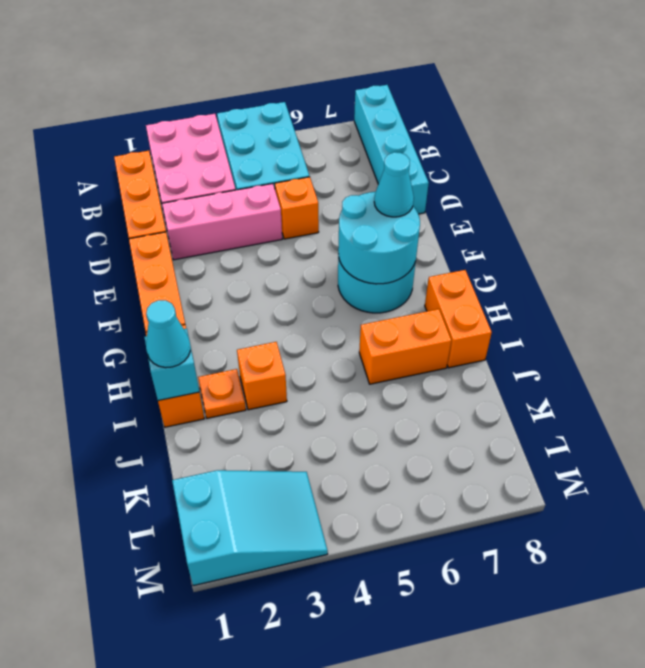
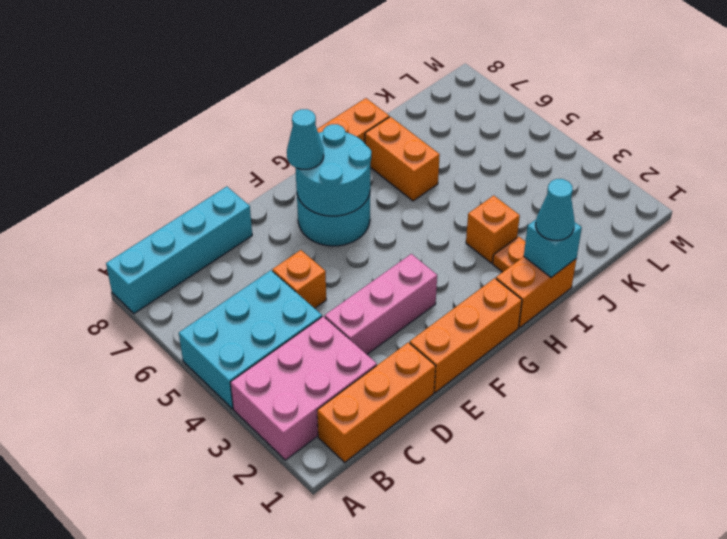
pink brick D2:D4 level 1 -> pink brick D3:F3 level 1
cyan slope L1:M3 level 1 top 1 -> none

